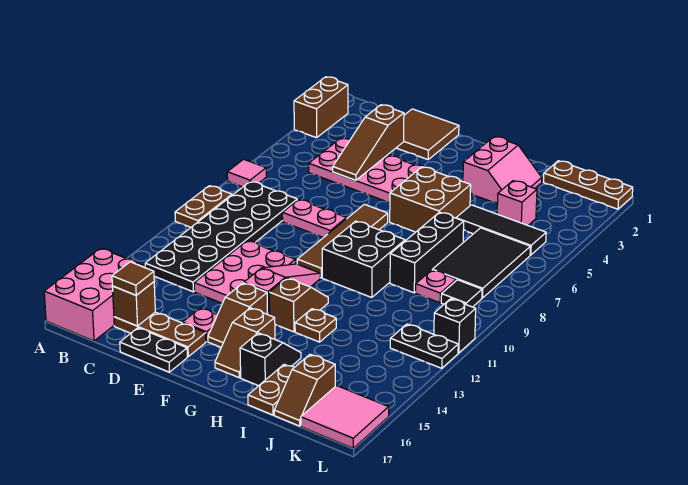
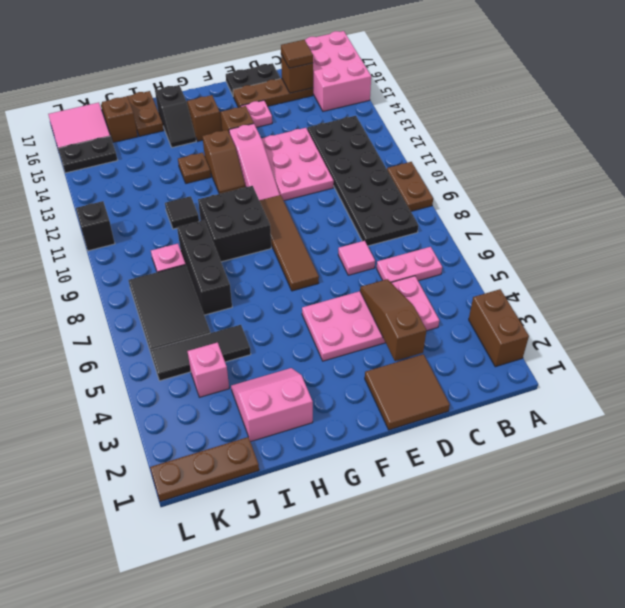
pink tile A7 level 1 -> pink tile D7 level 1
pink plate D8:E8 level 1 -> pink plate B6:C6 level 1
brown brick G5:H6 level 1 -> none
pink slope H2:I3 level 1 top H -> pink slope H2:I3 level 1 top 2
black tile K9 level 1 -> black tile I11 level 1
black plate K12:L12 level 1 -> black plate K15:L15 level 1

